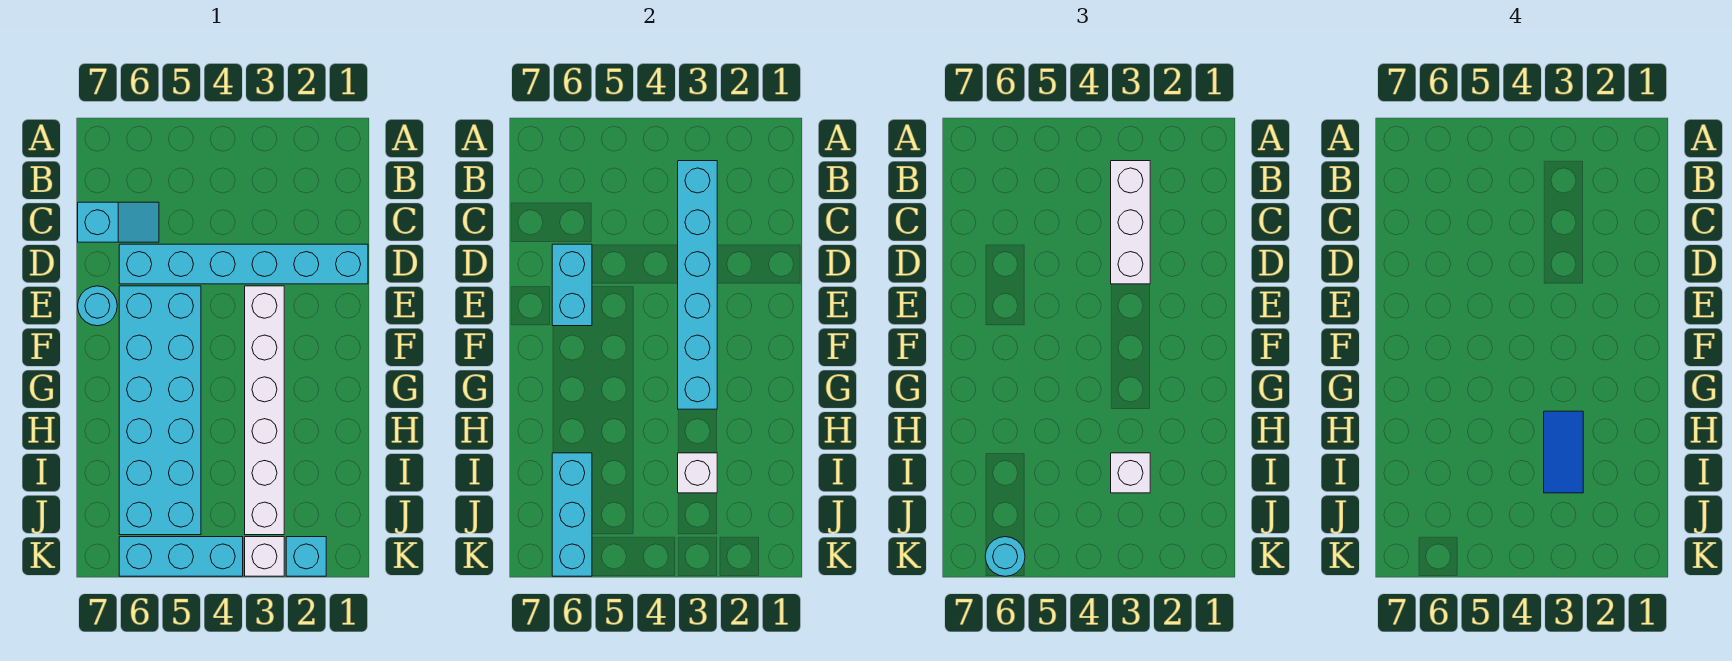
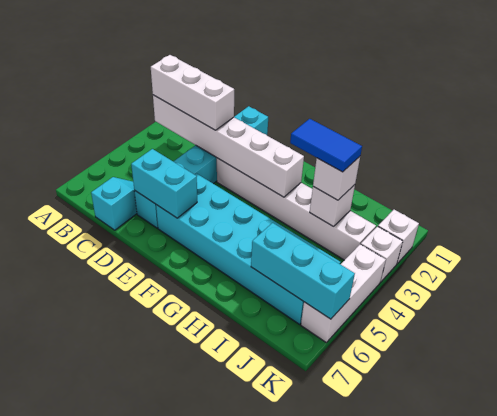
cyan brick B3:G3 level 2 -> white brick B3:G3 level 2
cyan round brick E7 level 1 -> none
cyan brick K2 level 1 -> white brick K2 level 1
cyan brick K4:K6 level 1 -> white brick K4:K6 level 1
cyan round brick K6 level 3 -> none

